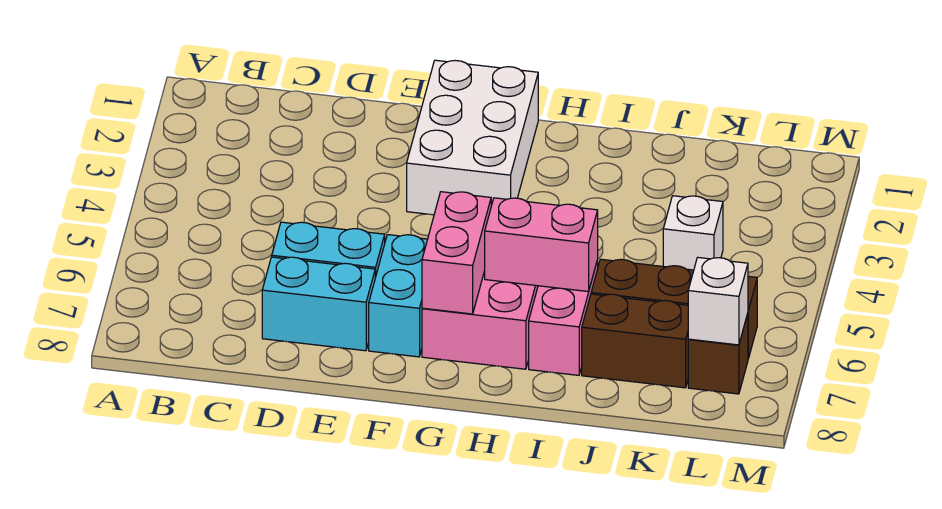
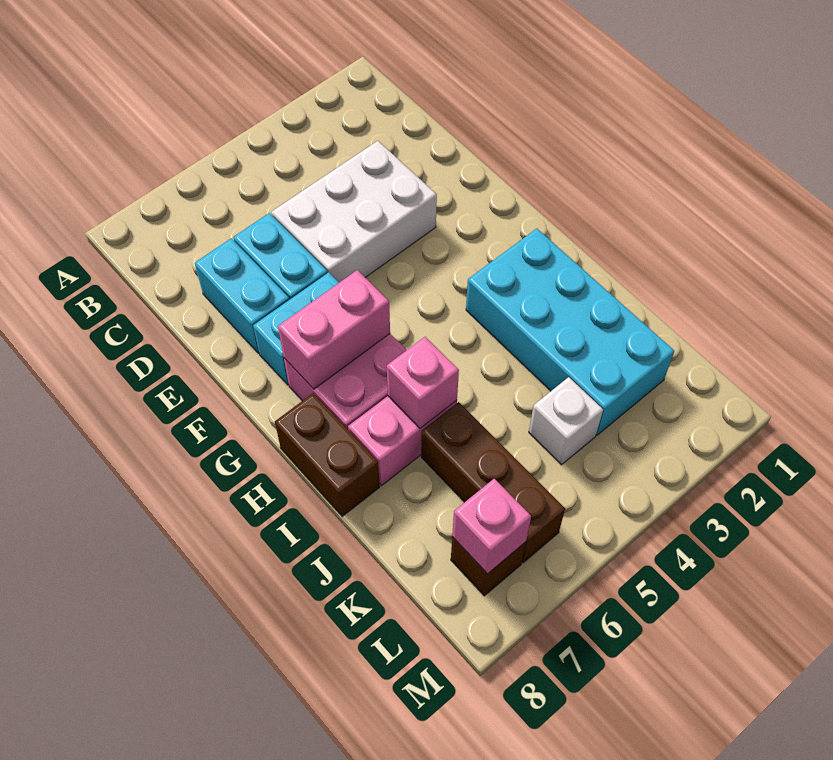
white brick F1:G3 level 1 -> white brick D3:E5 level 1
none -> cyan brick H2:K3 level 1
pink brick H6:I6 level 2 -> pink brick I6 level 2
brown brick J7:K7 level 1 -> brown brick H8:I8 level 1
white brick L7 level 2 -> pink brick L7 level 2

